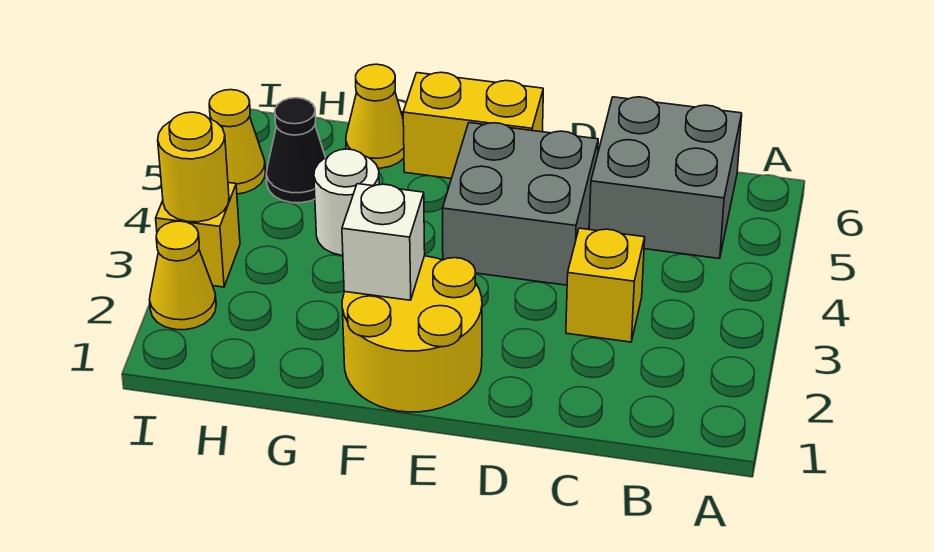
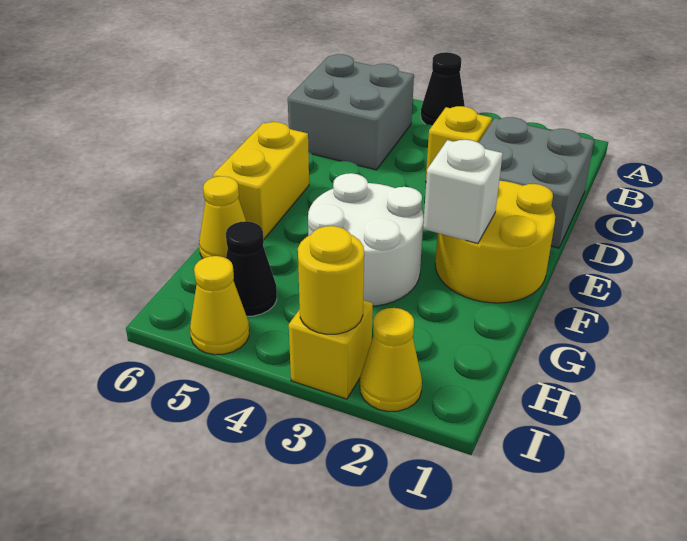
none -> black cone A4 level 1
grey brick D4:E5 level 1 -> grey brick C1:D2 level 1
white round brick G4 level 1 -> white round brick F3:G4 level 1

